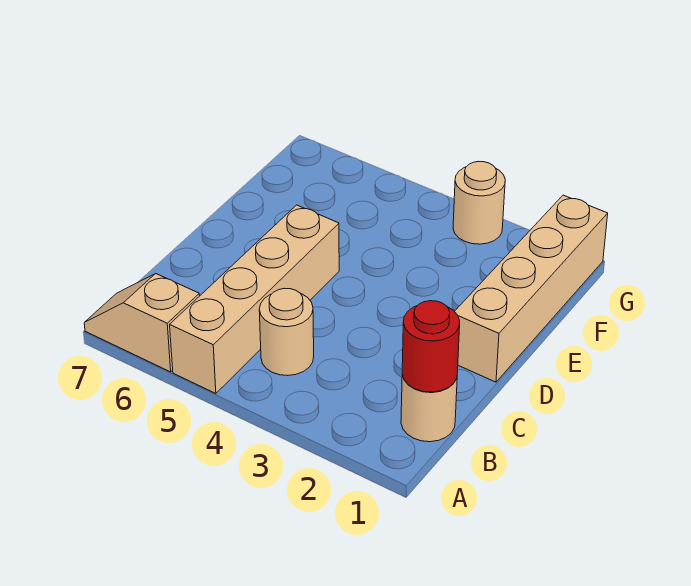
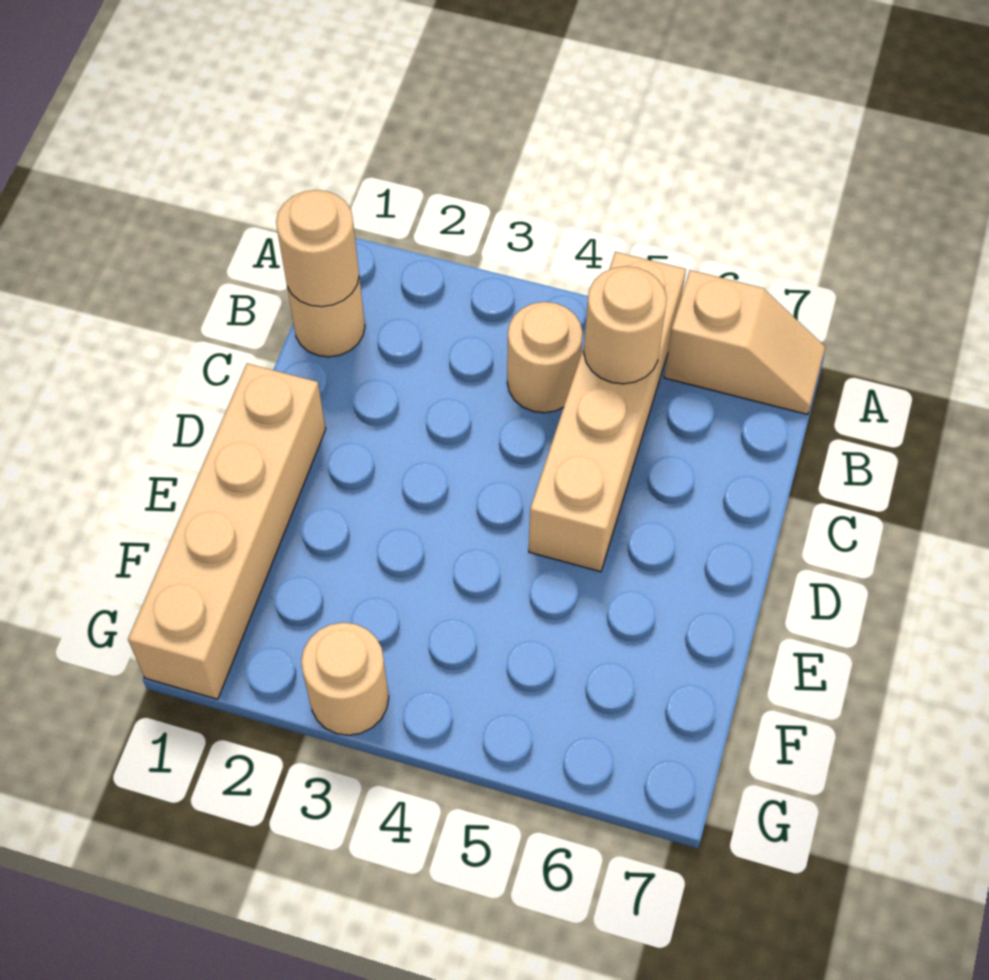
red round brick B1 level 2 -> tan round brick B1 level 2
none -> tan round brick B5 level 2

